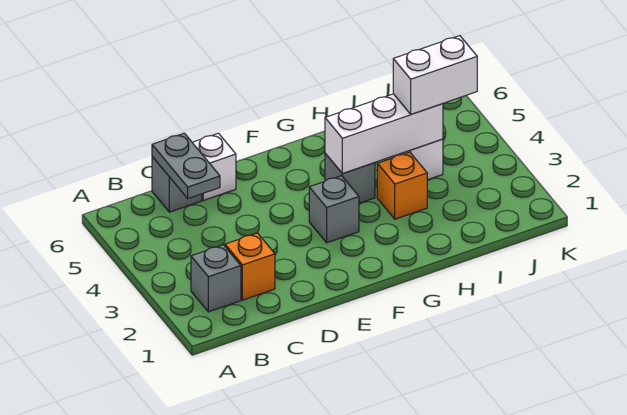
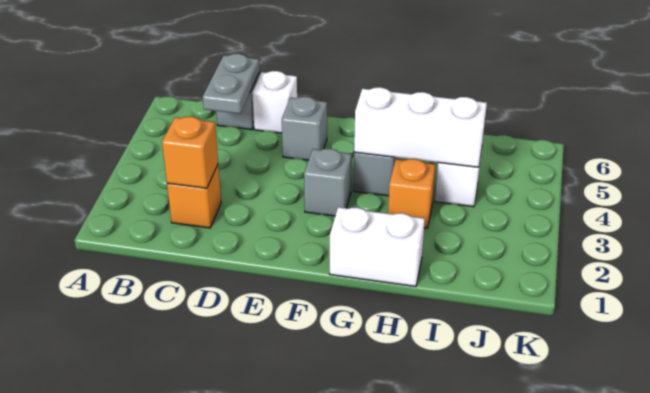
grey brick B2 level 1 -> grey brick E5 level 1
none -> orange brick C2 level 2
white brick I4:J4 level 3 -> white brick G1:H1 level 1

